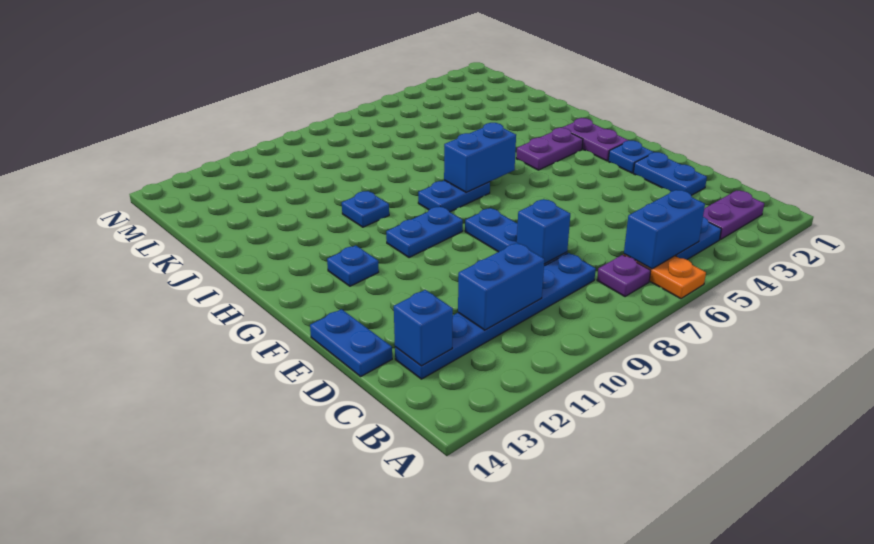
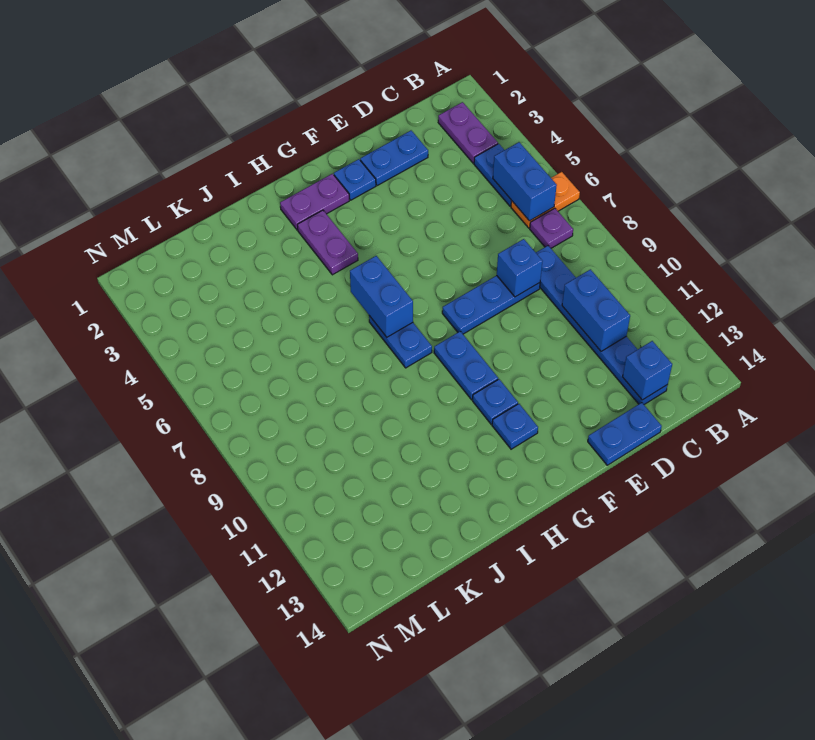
blue plate I10 level 1 -> blue plate G11 level 1

